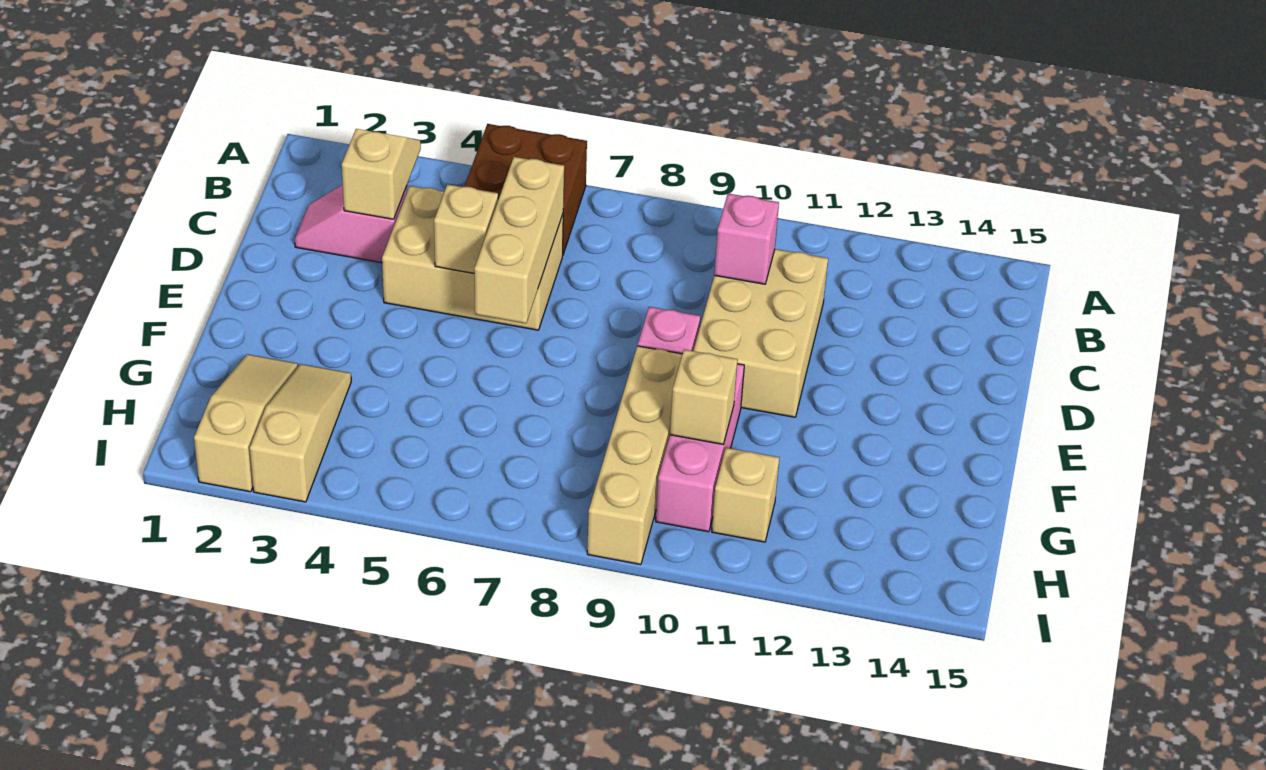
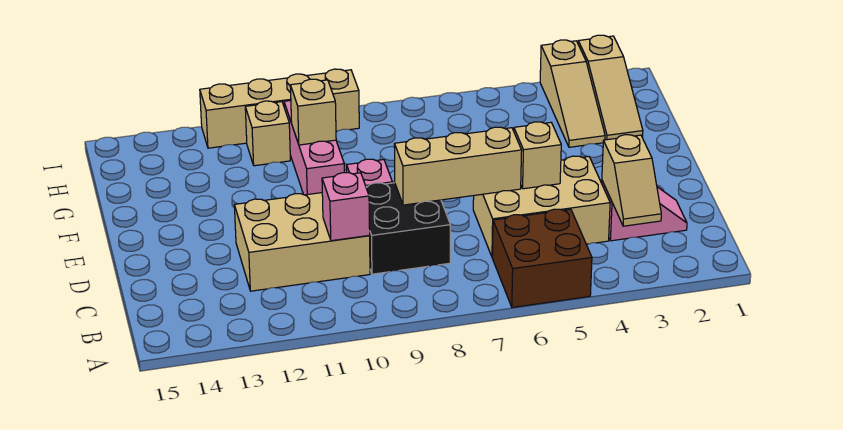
tan brick C6:E6 level 2 -> tan brick D6:D8 level 2
none -> black brick C8:D9 level 1
tan brick C10:E11 level 1 -> tan brick C10:D12 level 1
tan brick F9:I9 level 1 -> tan brick I9:I12 level 1

